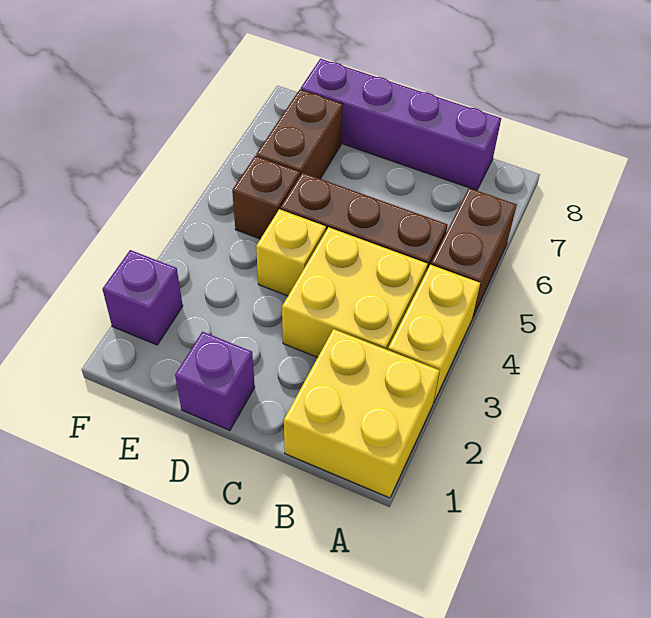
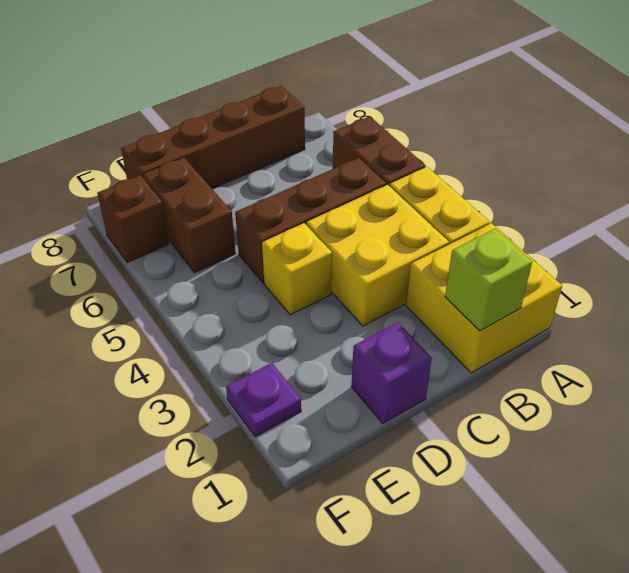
none -> lime brick B1 level 2
purple brick B8:E8 level 1 -> brown brick B8:E8 level 1
brown brick E5 level 1 -> brown brick F7 level 1
purple brick F2 level 1 -> purple plate F2 level 1

